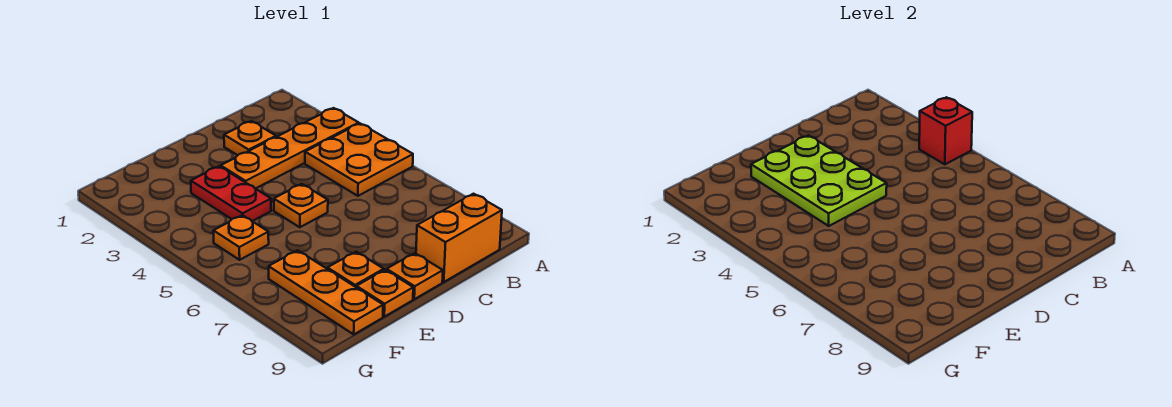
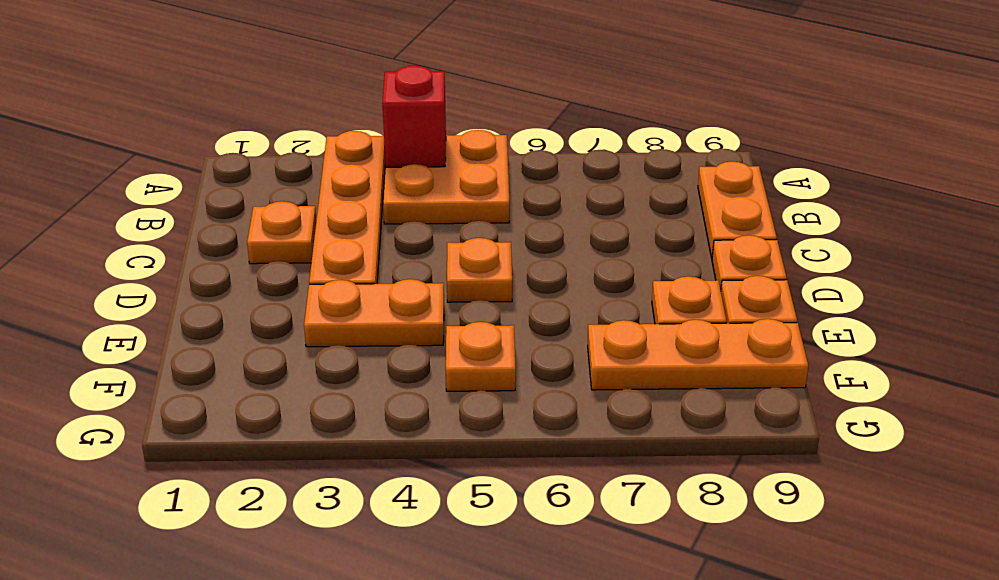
orange brick B9:C9 level 1 -> orange plate B9:C9 level 1
lime plate D2:E4 level 2 -> none
red plate E3:E4 level 1 -> orange plate E3:E4 level 1

